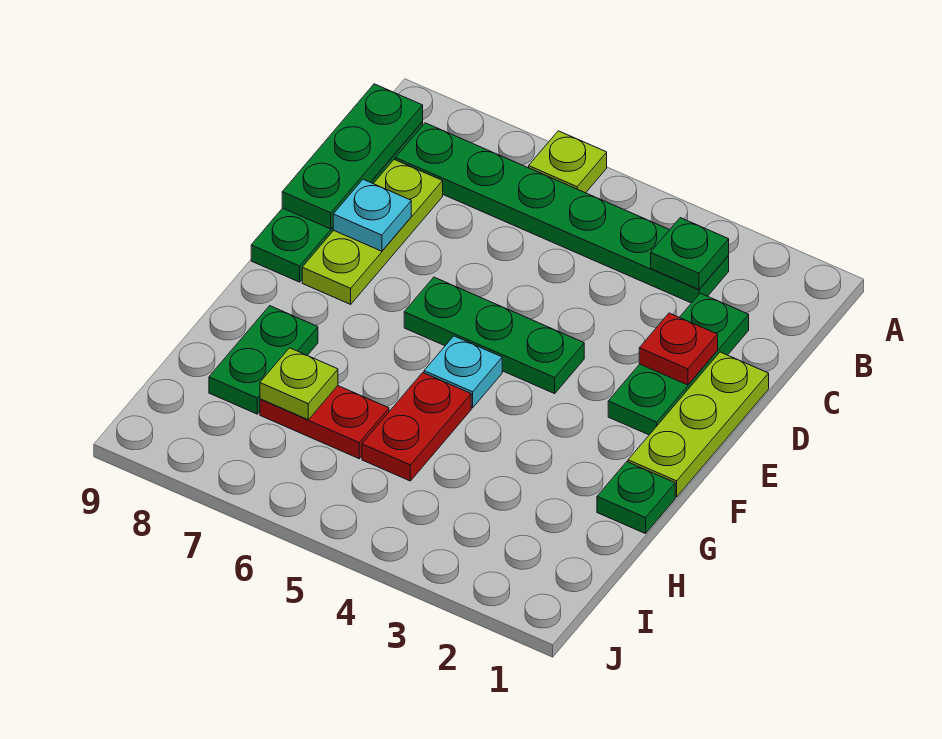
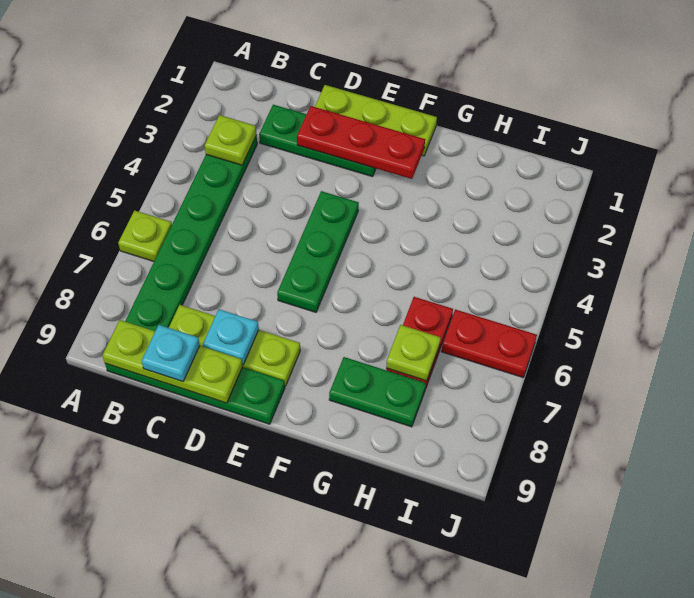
green plate B3 level 2 -> lime plate B3 level 2
green plate B9:D9 level 2 -> lime plate B9:D9 level 2
red plate D2 level 2 -> red plate D2:F2 level 2
cyan plate F5 level 1 -> cyan plate C9 level 3
green plate G1 level 1 -> none
red plate G5:H5 level 1 -> red plate I6:J6 level 1

